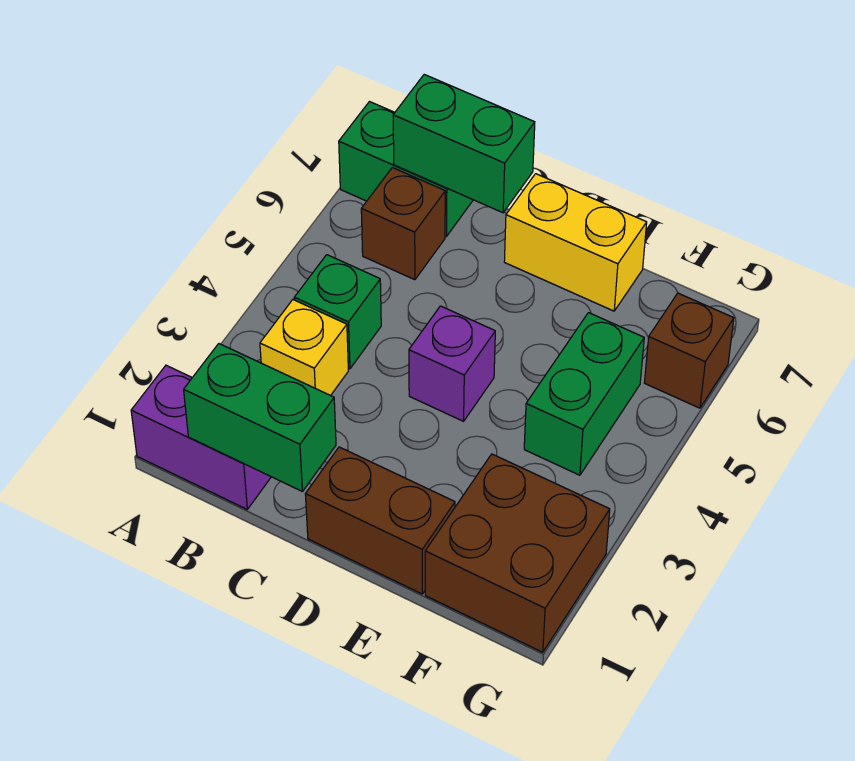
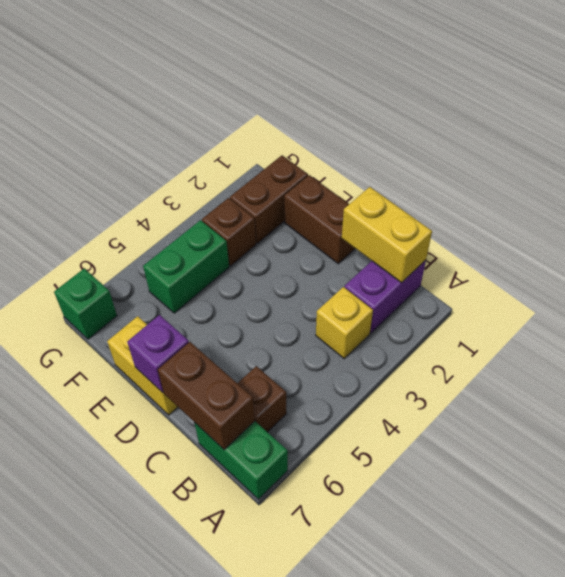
purple brick A1:B1 level 1 -> purple brick B1:B2 level 1
green brick B1:C1 level 2 -> yellow brick B1:C1 level 2
green brick B4 level 1 -> green brick G7 level 1
green brick B7:C7 level 2 -> brown brick B7:C7 level 2
purple brick D4 level 1 -> purple brick D7 level 2
brown brick F1:G2 level 1 -> brown brick F1:F2 level 1
brown brick G6 level 1 -> brown brick F3 level 1

